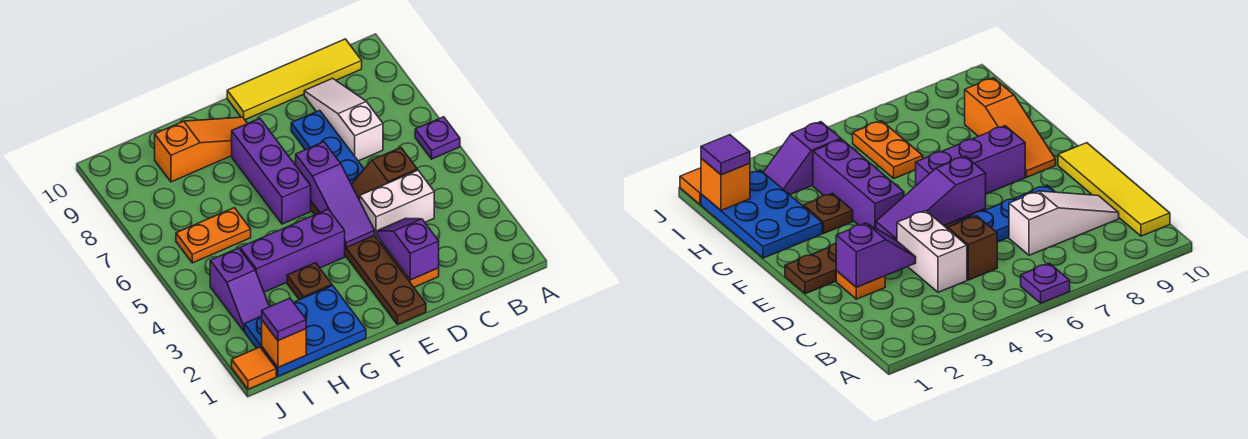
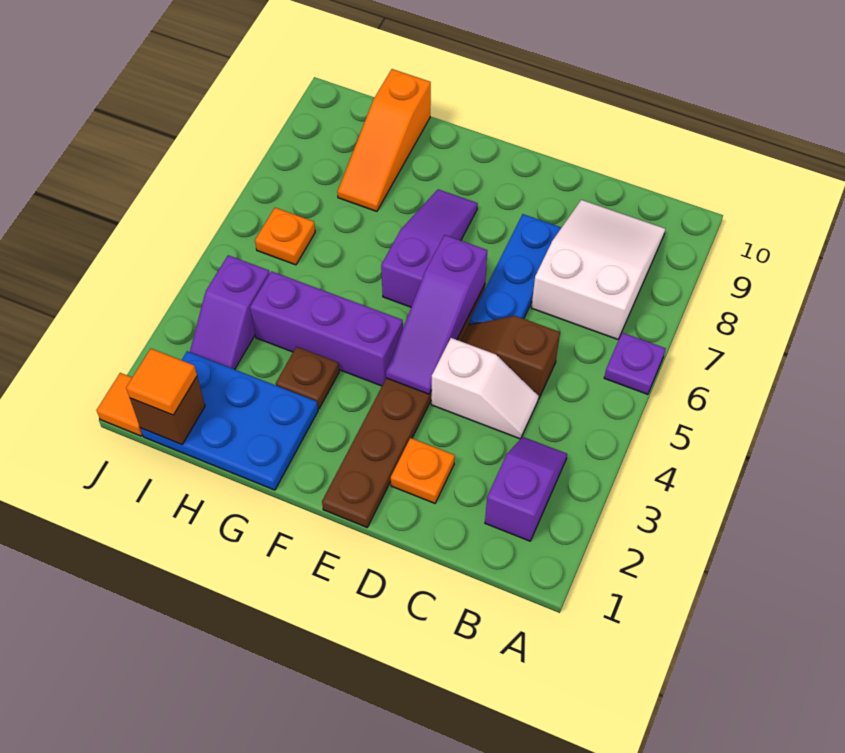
yellow tile B10:E10 level 1 -> none
white brick C4:D4 level 1 -> white slope C4:D4 level 1 top D
white slope C7:C9 level 1 top 7 -> white slope B7:C9 level 1 top 7
purple slope D2:D3 level 2 top 2 -> purple slope B2:B3 level 1 top 2
purple brick F6:F8 level 1 -> purple slope F6:F8 level 1 top 6
orange slope F9:H9 level 1 top H -> orange slope H8:H10 level 1 top 10
orange plate H6:I6 level 1 -> orange plate I6 level 1
orange brick I1 level 2 -> brown brick I1 level 2
purple tile I1 level 3 -> orange tile I1 level 3

